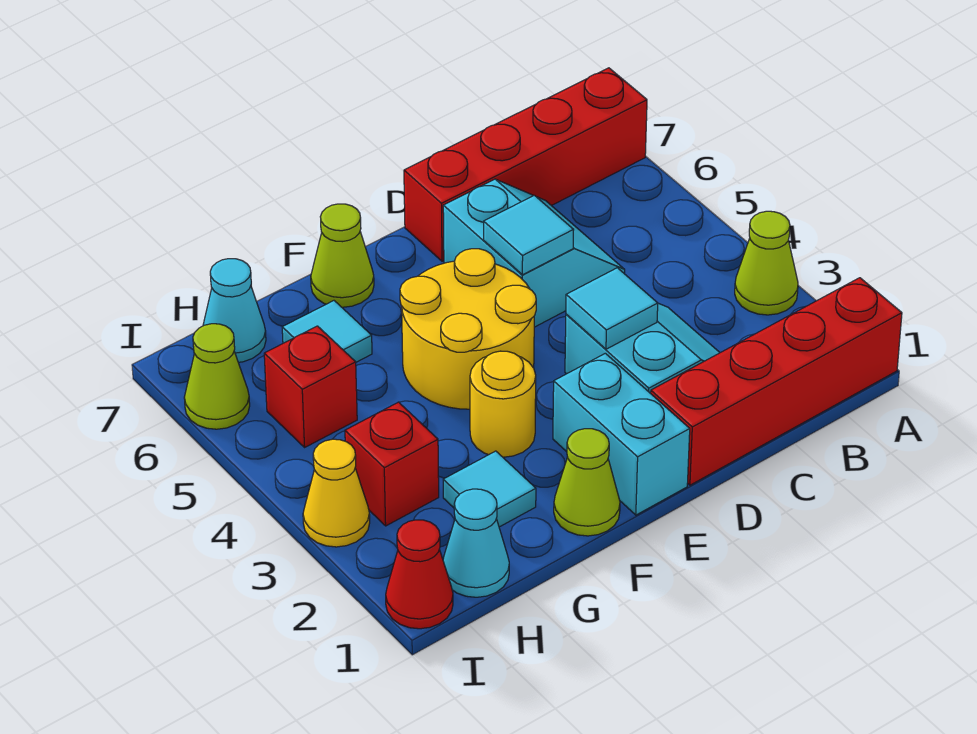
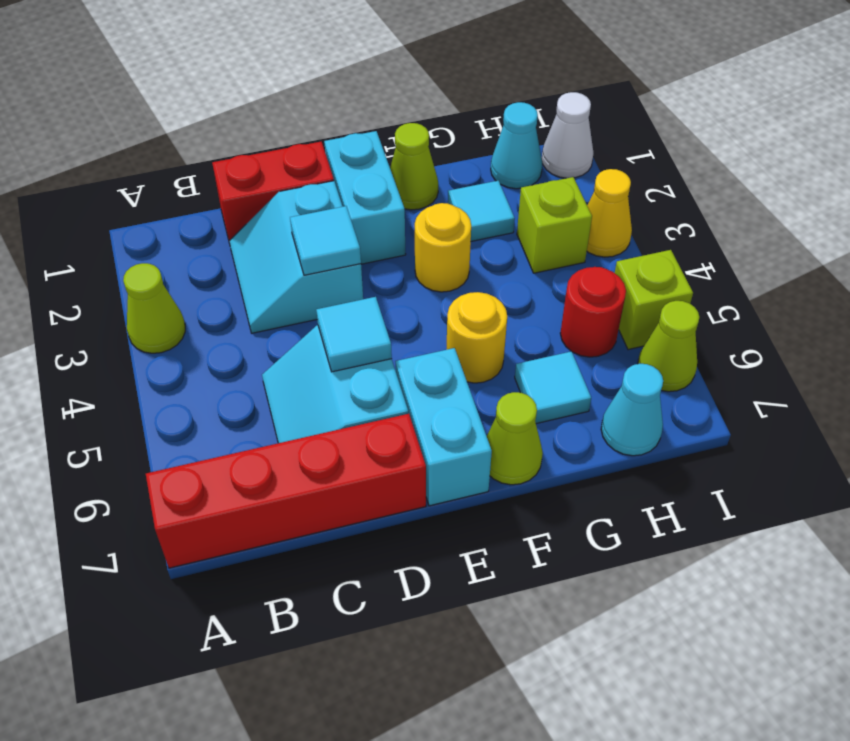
red brick A1:D1 level 1 -> red brick C1:D1 level 1
yellow round brick E4:F5 level 1 -> yellow round brick F5 level 1
none -> cyan brick E6:E7 level 1
red brick H3 level 1 -> lime brick H3 level 1
red brick H5 level 1 -> red round brick H5 level 1
red cone I1 level 1 -> white cone I1 level 1
none -> lime brick I5 level 1

